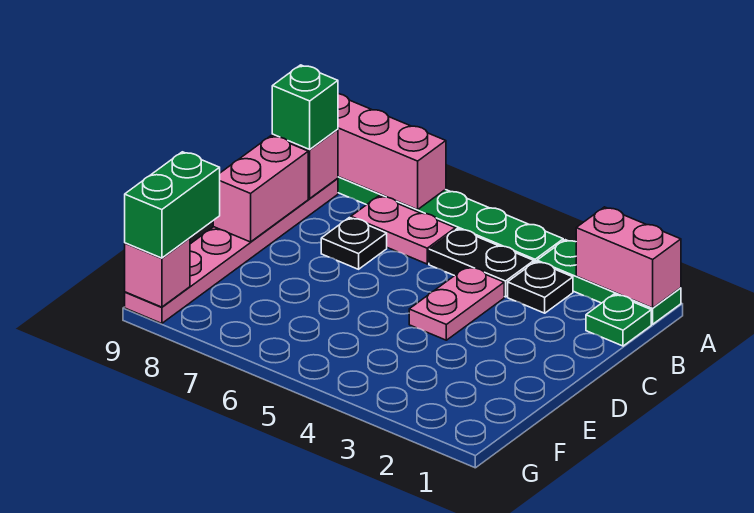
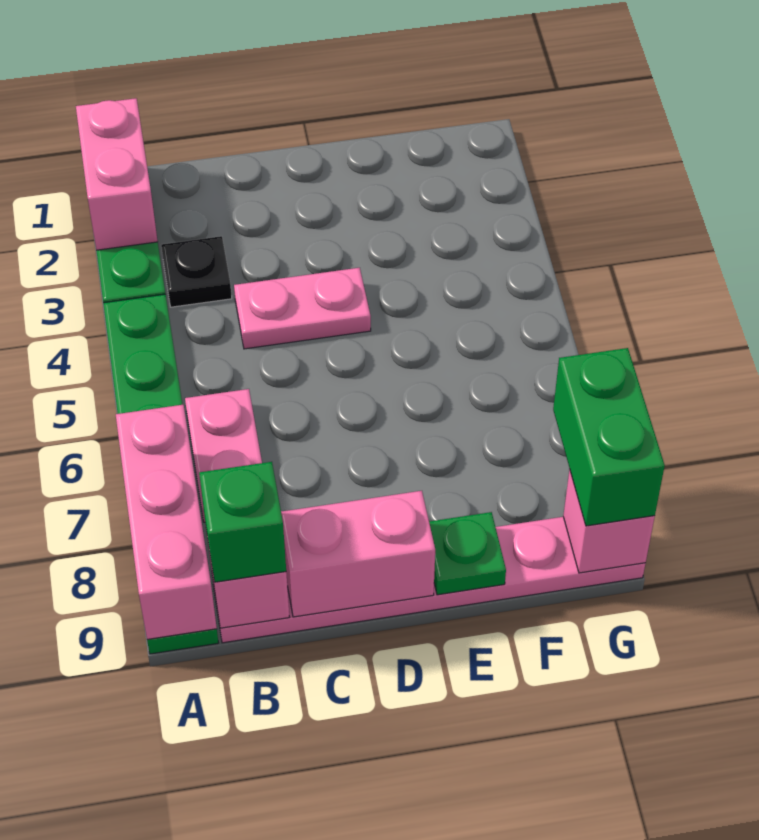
green plate B1 level 1 -> green plate E9 level 2
black plate B4:B5 level 1 -> none
black plate C7 level 1 -> none
green brick F9:G9 level 3 -> green brick G8:G9 level 3

